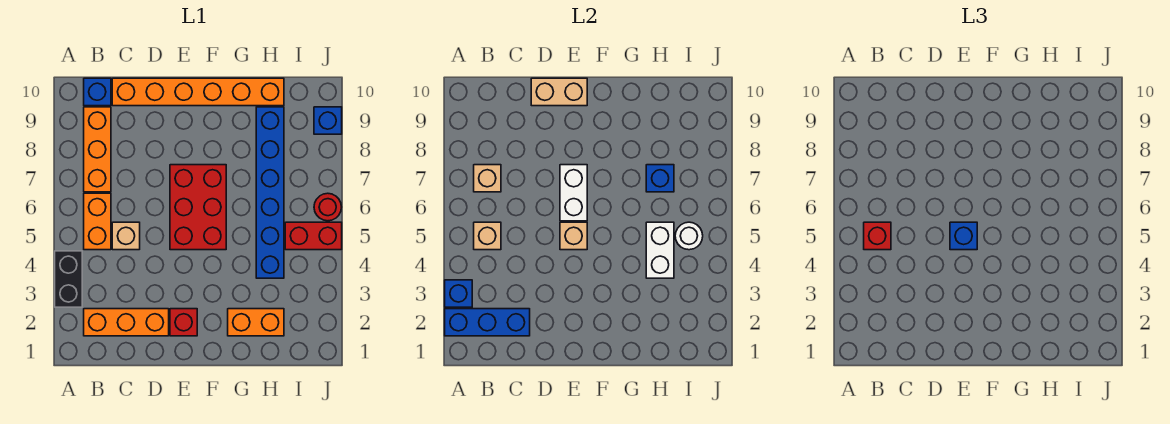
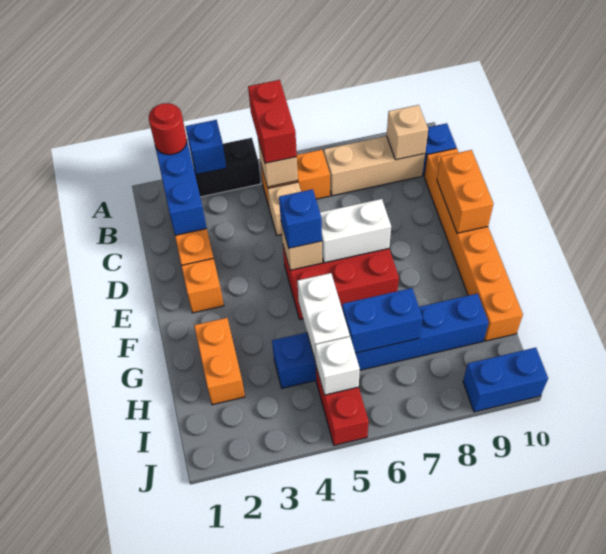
red brick B5 level 3 -> red brick A5:B5 level 3
orange brick B7:B9 level 1 -> tan brick B7:B9 level 1
tan brick B7 level 2 -> tan brick B9 level 2
tan brick D10:E10 level 2 -> orange brick D10:E10 level 2
red brick E2 level 1 -> orange brick E2 level 1
white brick H4:H5 level 2 -> white brick G5:H5 level 2
blue brick H7 level 2 -> blue brick H6:H7 level 2
white round brick I5 level 2 -> white brick I5 level 2
red round brick J6 level 1 -> red round brick A2 level 3
blue brick J9 level 1 -> blue brick J9:J10 level 1

